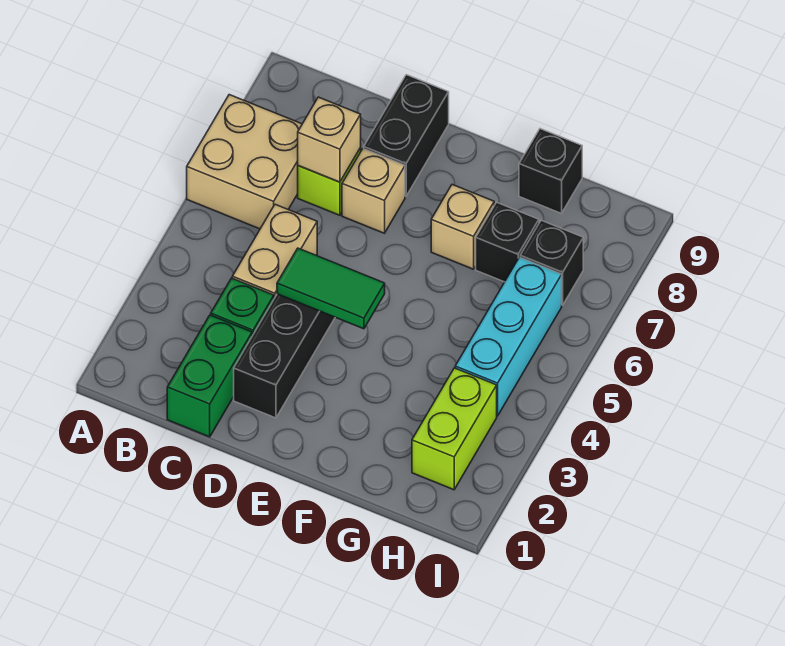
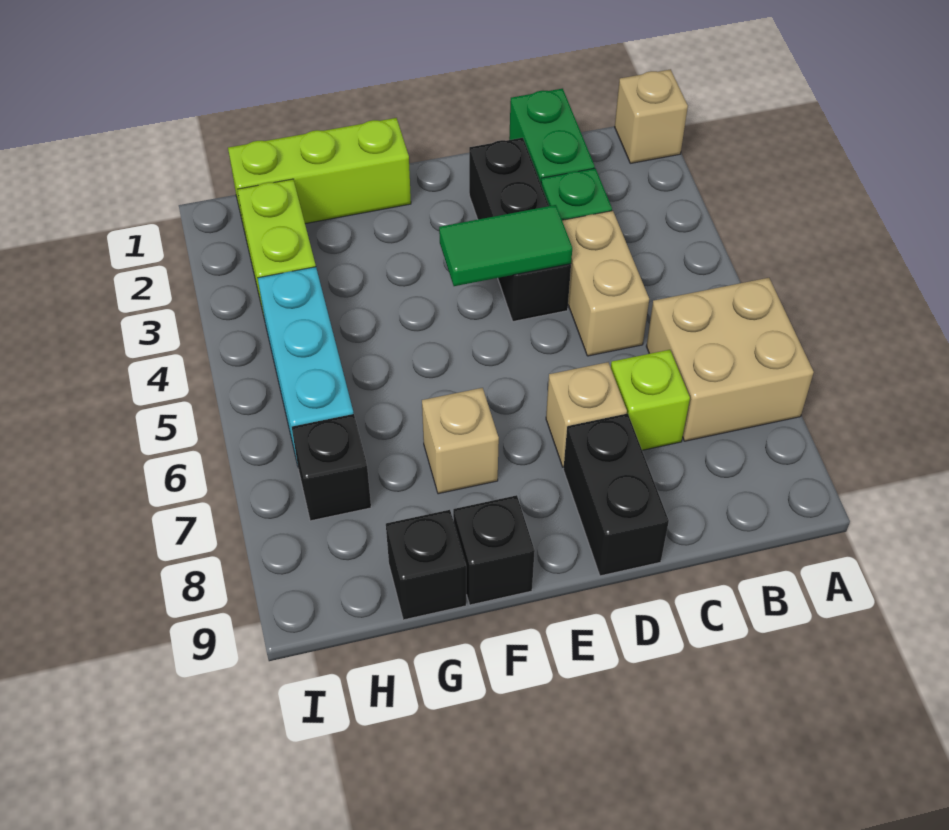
tan brick C7 level 2 -> tan brick A1 level 1
none -> lime brick F1:H1 level 1
black brick G7 level 1 -> black brick F9 level 1

